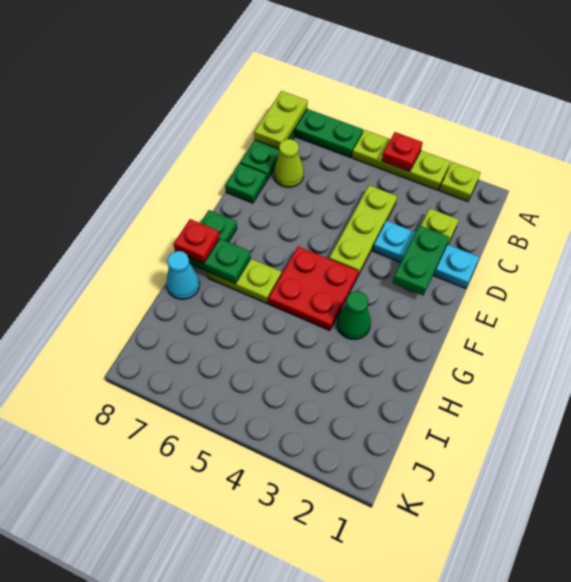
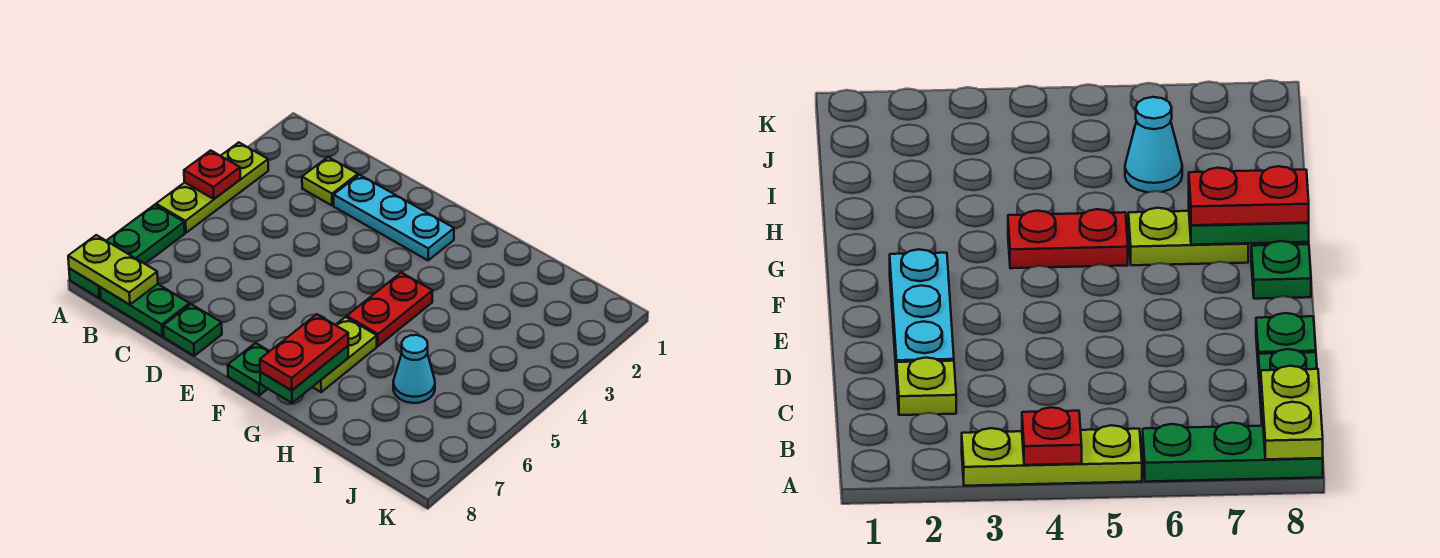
lime plate A2 level 1 -> none
lime plate C4:E4 level 1 -> none
lime cone C7 level 1 -> none
cyan plate D1:D3 level 1 -> cyan plate D2:F2 level 1
green plate D2:E2 level 2 -> none
red plate F4:G5 level 1 -> red plate G4:G5 level 1
green cone G3 level 1 -> none
red plate G8 level 3 -> red plate G7:G8 level 3
cyan cone H8 level 1 -> cyan cone I6 level 1

